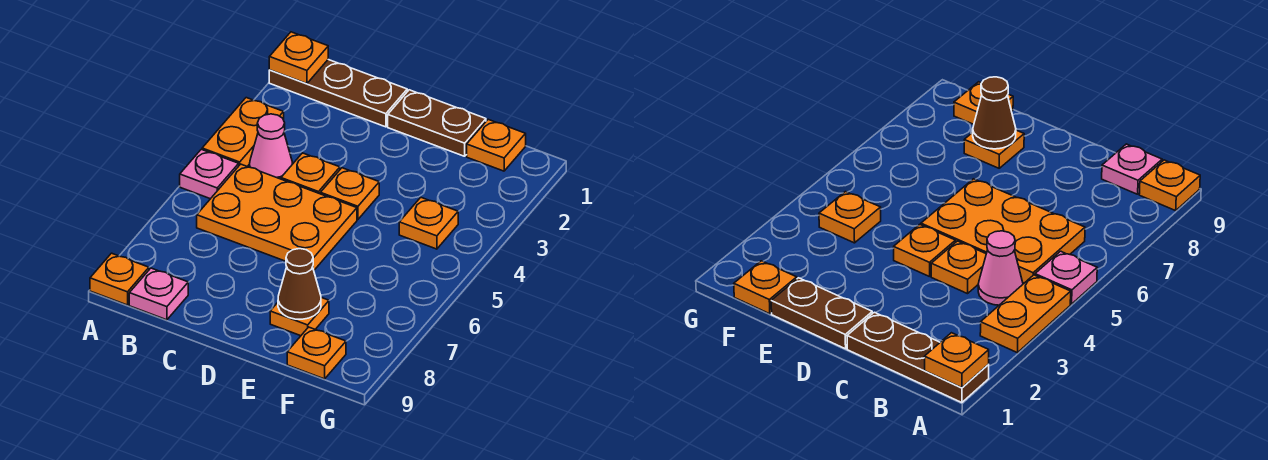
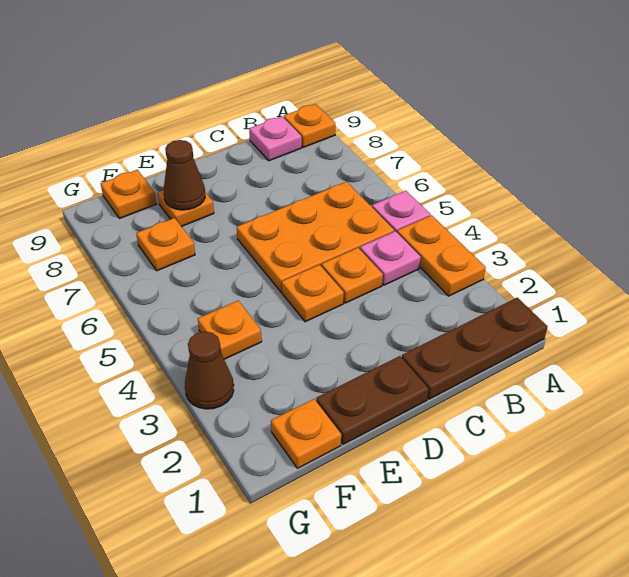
orange plate A1 level 2 -> orange plate F7 level 1
pink cone B4 level 1 -> pink plate B4 level 1
none -> brown cone G3 level 1

